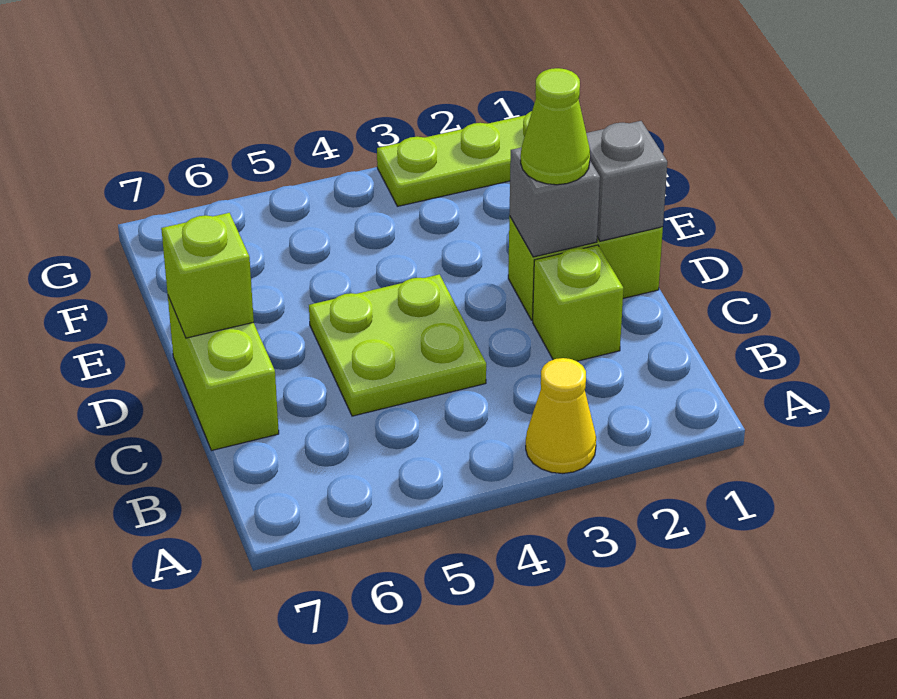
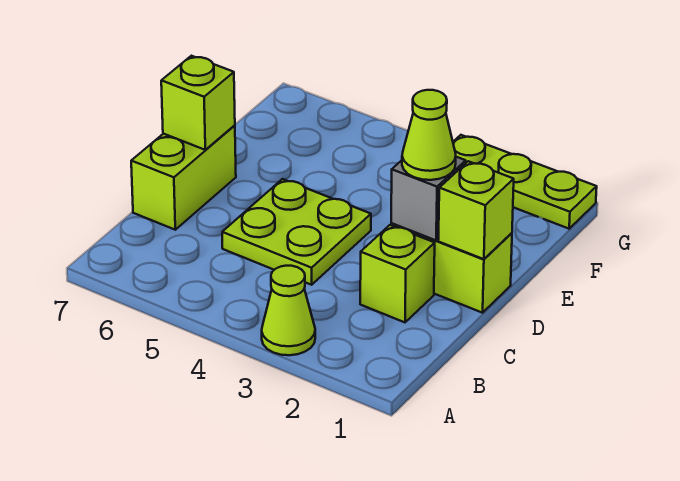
yellow cone A3 level 1 -> lime cone A3 level 1
grey brick D1 level 2 -> lime brick D1 level 2

